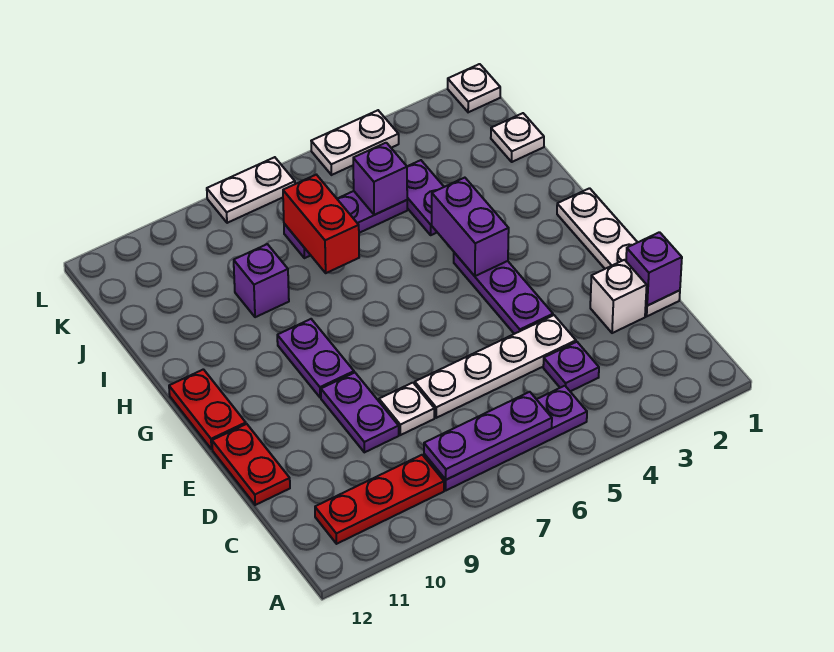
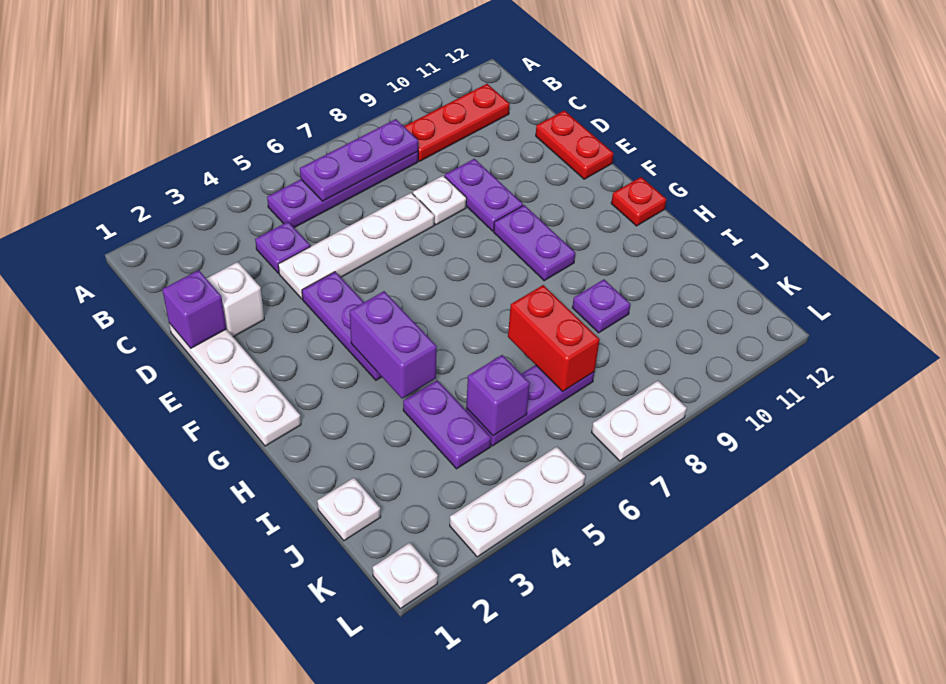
red plate F12:G12 level 1 -> red plate G12 level 1
purple brick I9 level 1 -> purple plate I9 level 1
white plate L4:L5 level 1 -> white plate L3:L5 level 1

